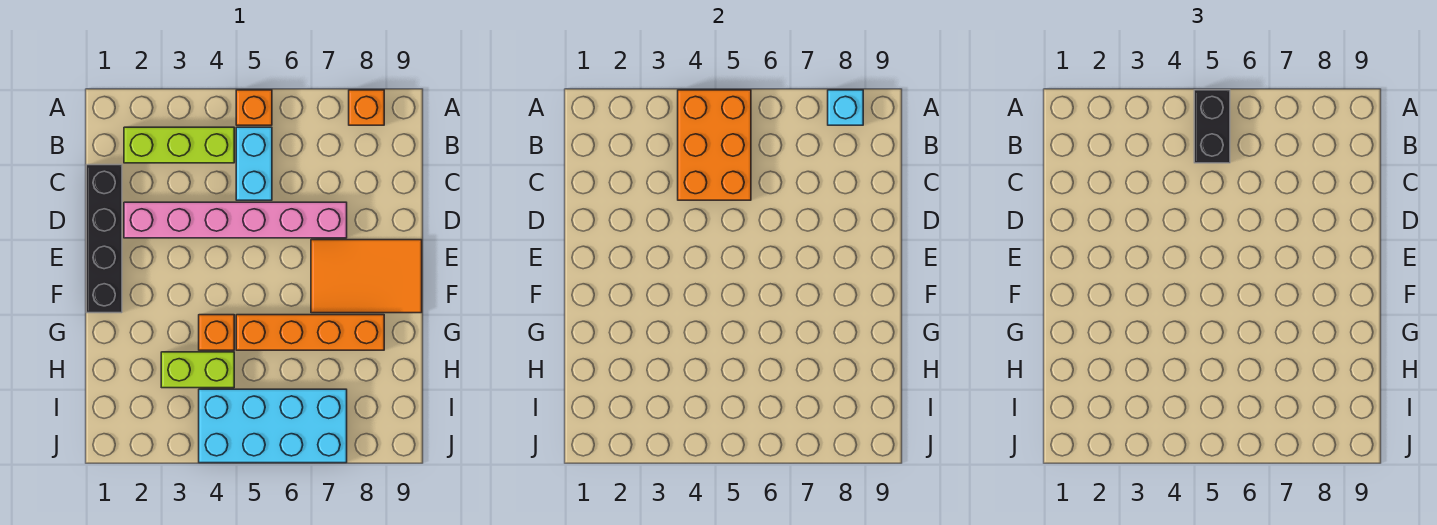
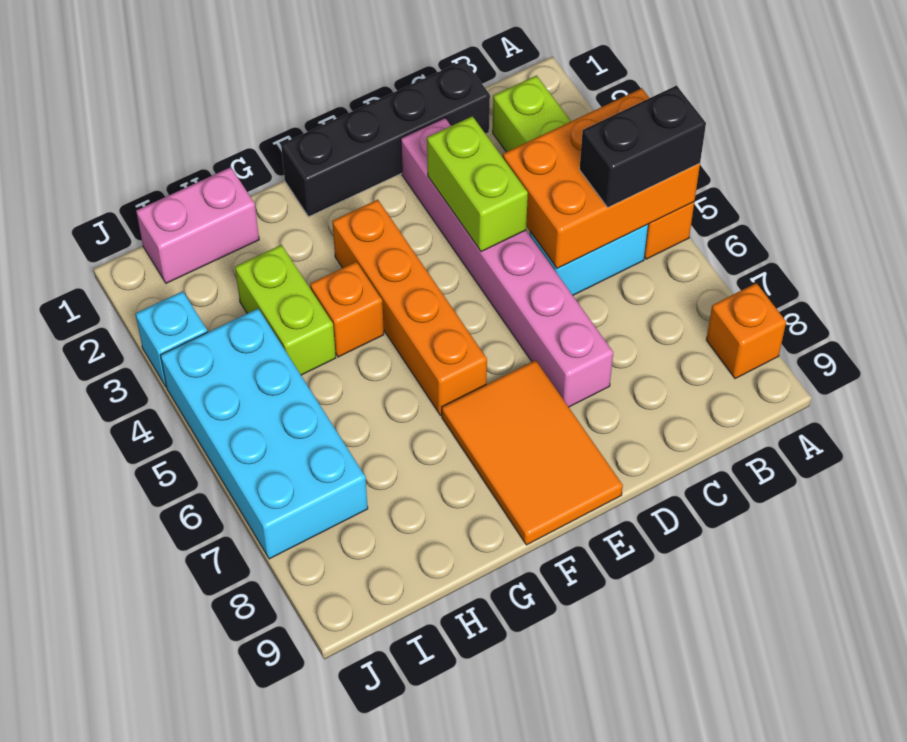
cyan brick A8 level 2 -> cyan brick J3 level 1
none -> lime brick D3:D4 level 2
orange brick G5:G8 level 1 -> orange brick F3:F6 level 1
none -> pink brick H1:I1 level 1

